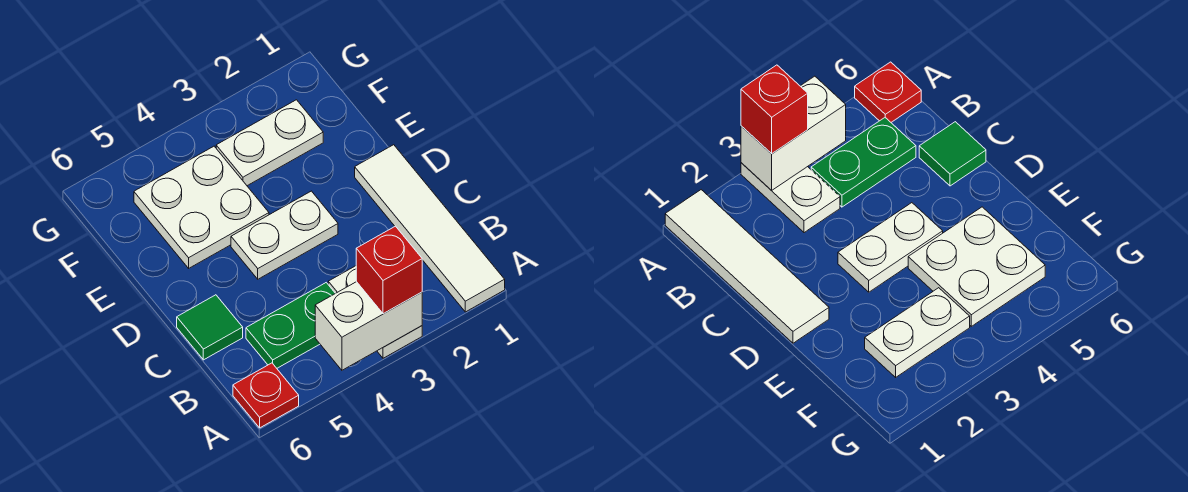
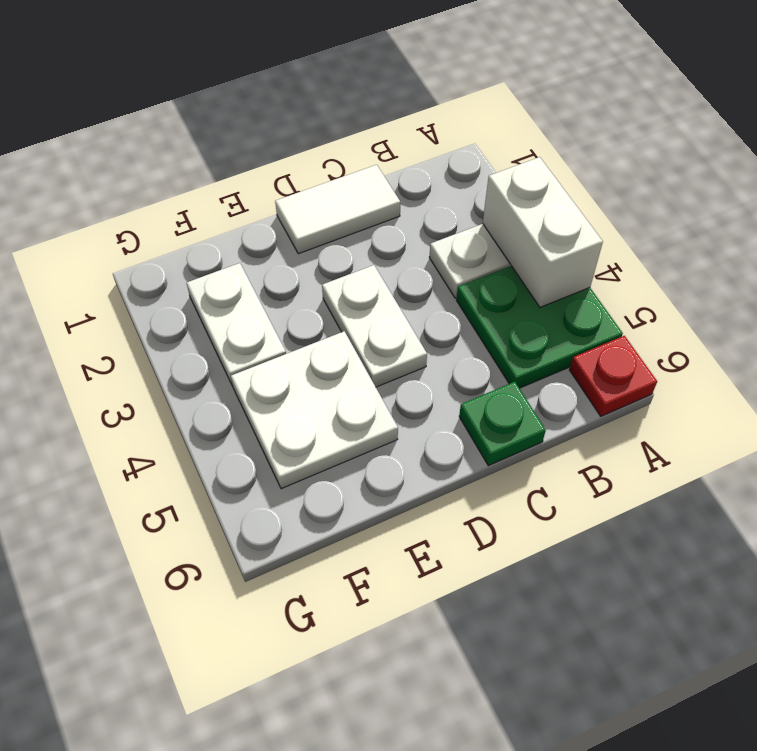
white tile A1:D1 level 1 -> white tile C1:D1 level 1
red brick A3 level 3 -> none
green plate B4:B5 level 1 -> green plate A4:B5 level 1
green tile C6 level 1 -> green plate C6 level 1

